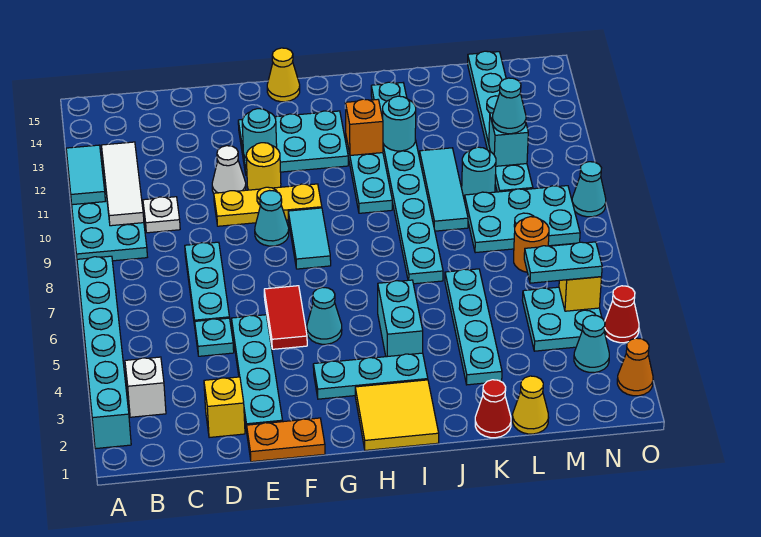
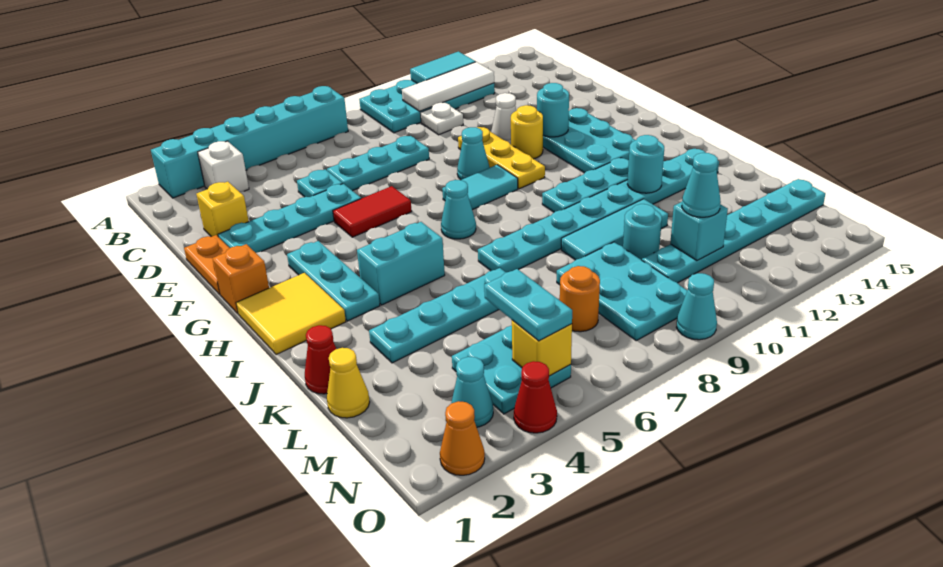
cyan cone G5 level 1 -> cyan cone H7 level 1
yellow cone G15 level 1 -> none
orange brick I12 level 2 -> orange brick G1 level 1

